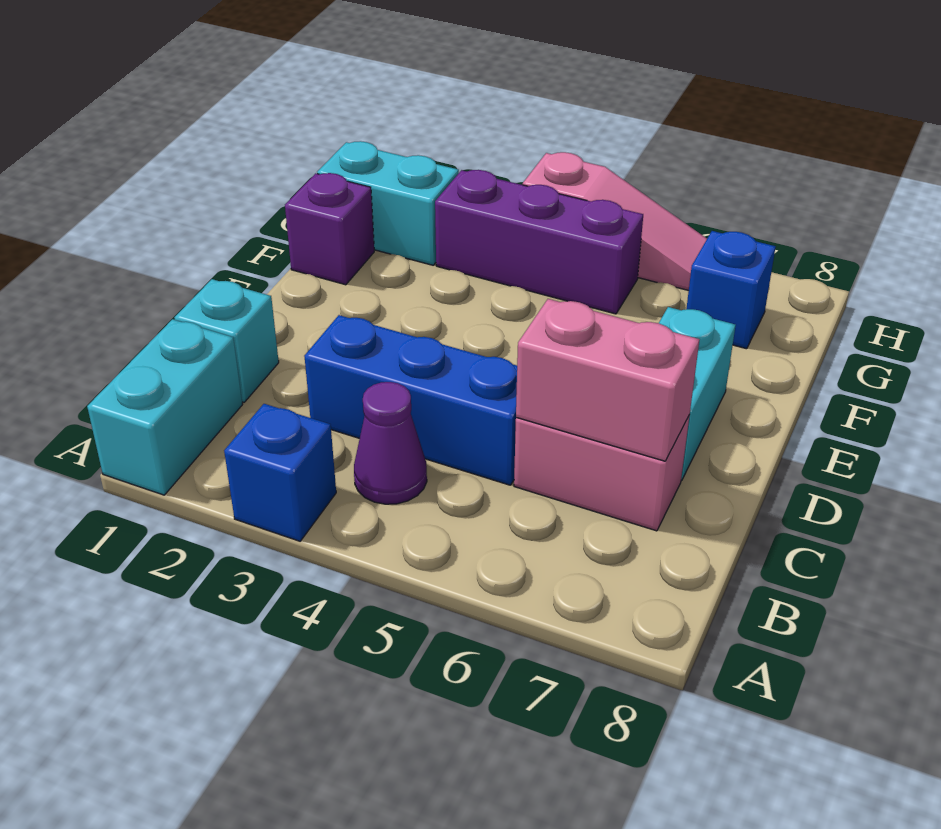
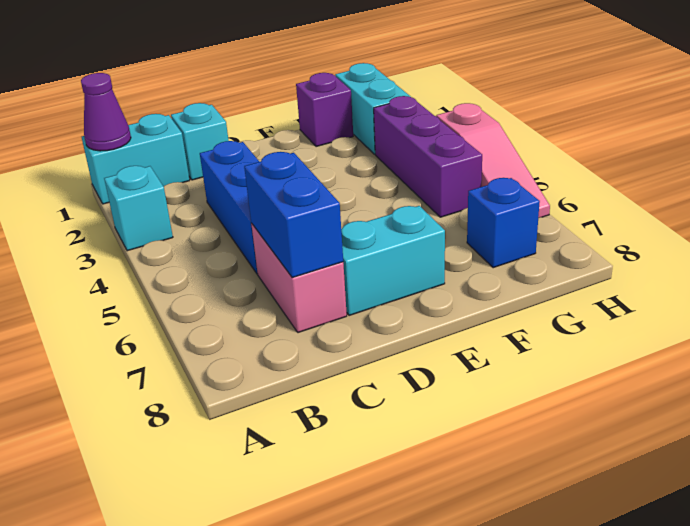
blue brick A3 level 1 -> cyan brick A3 level 1
purple cone B4 level 1 -> purple cone A1 level 2
pink brick C6:C7 level 2 -> blue brick C6:C7 level 2

